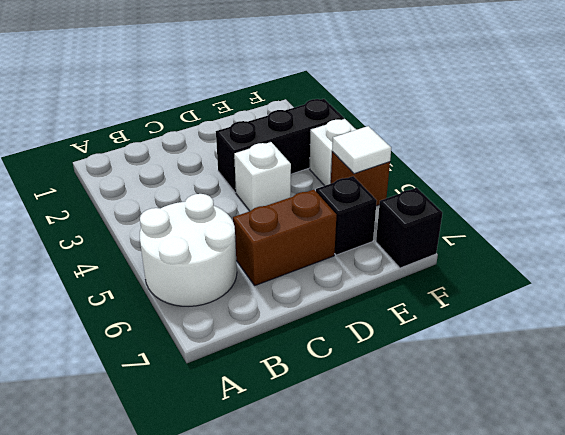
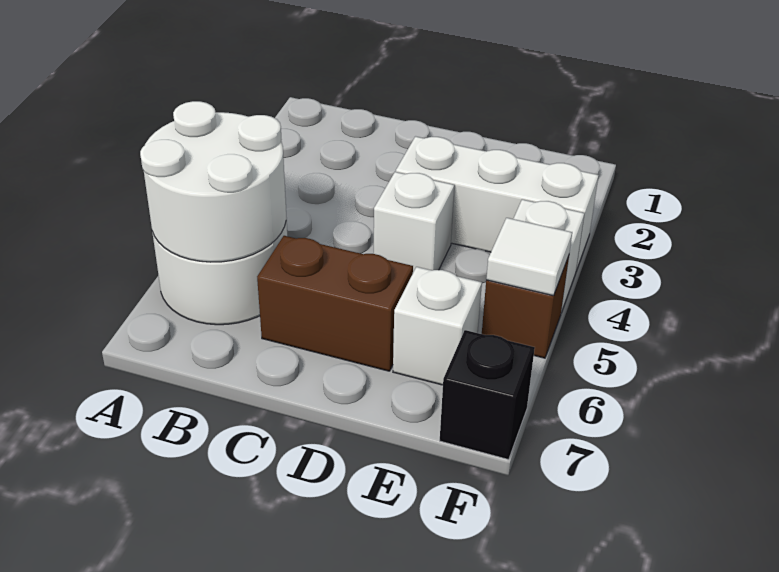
none -> white round brick A5:B6 level 2
black brick D3:F3 level 1 -> white brick D3:F3 level 1
black brick E6 level 1 -> white brick E6 level 1

